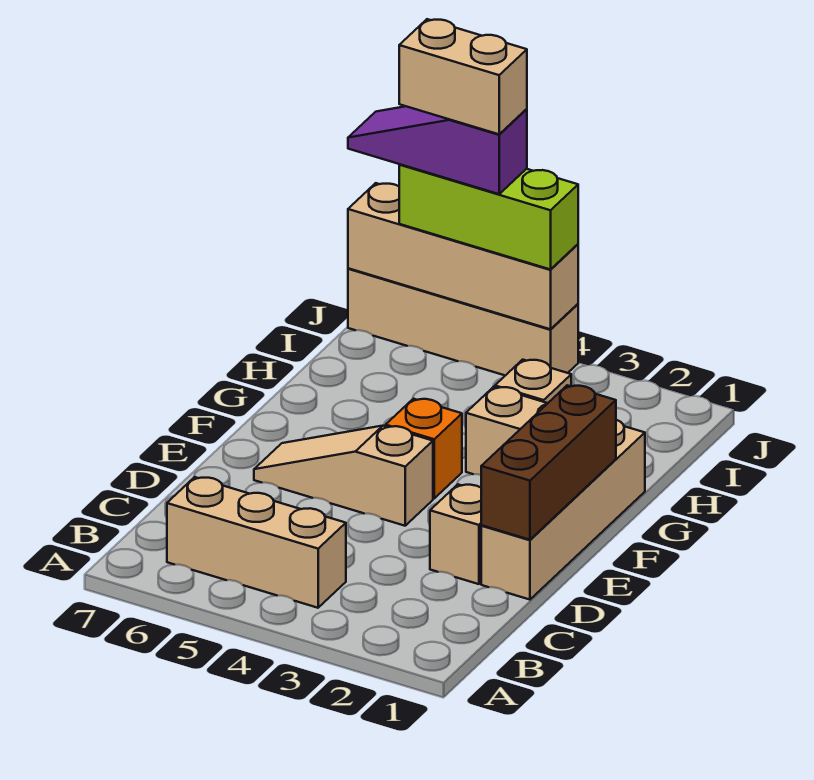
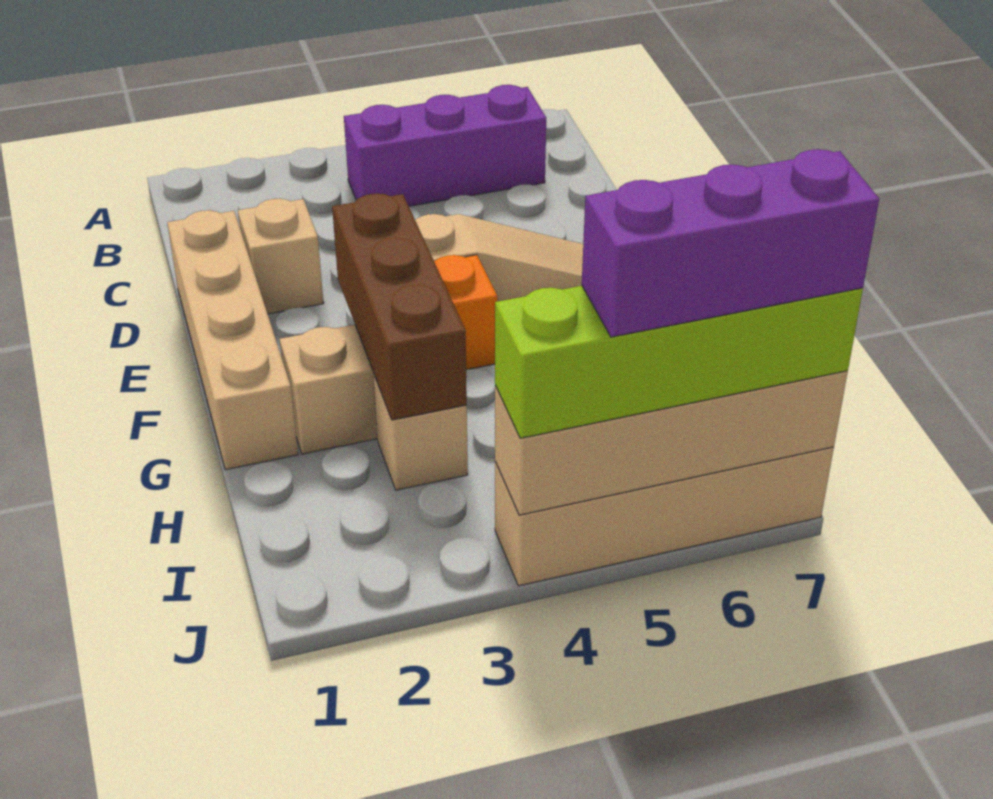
tan brick B4:B6 level 1 -> purple brick B4:B6 level 1
brown brick D1:F1 level 2 -> brown brick F3:H3 level 2
lime brick J4:J6 level 3 -> lime brick J4:J7 level 3
purple slope J5:J7 level 4 top 5 -> purple brick J5:J7 level 4
tan brick J5:J6 level 5 -> none

